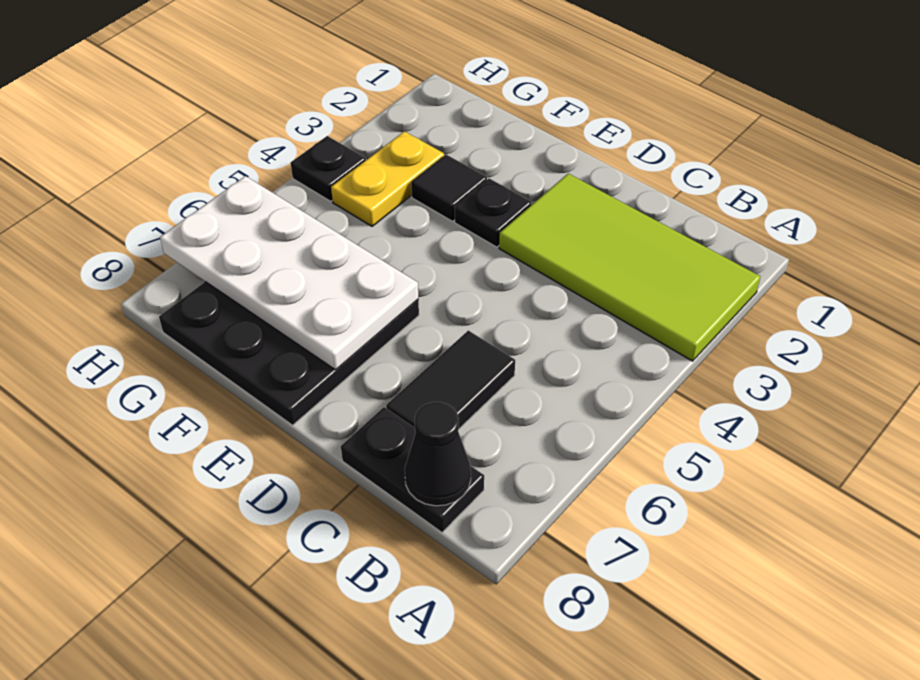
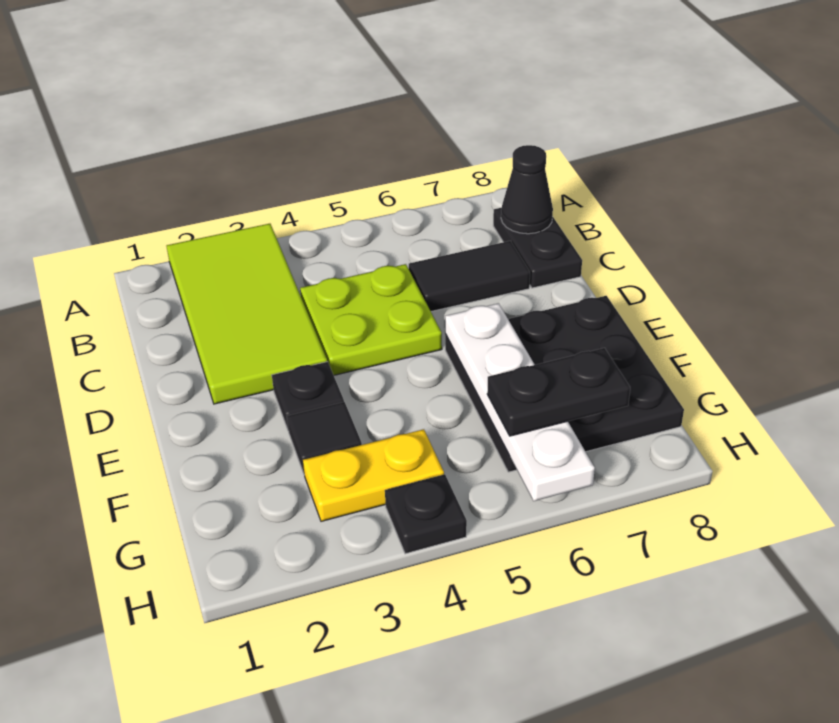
none -> lime plate C4:D5 level 1
white plate E6:H7 level 2 -> white plate E6:H6 level 2
none -> black plate G6:G7 level 3

